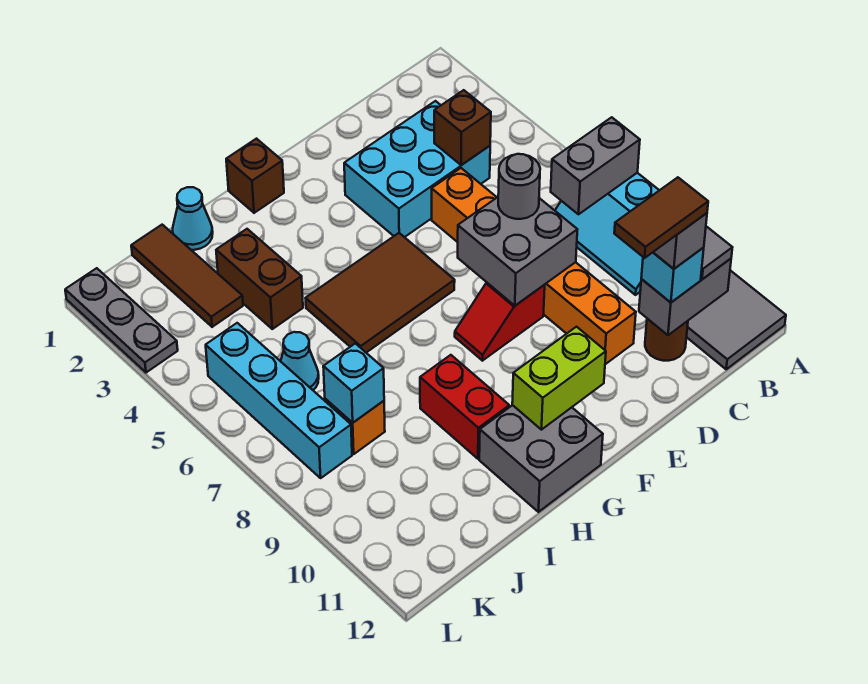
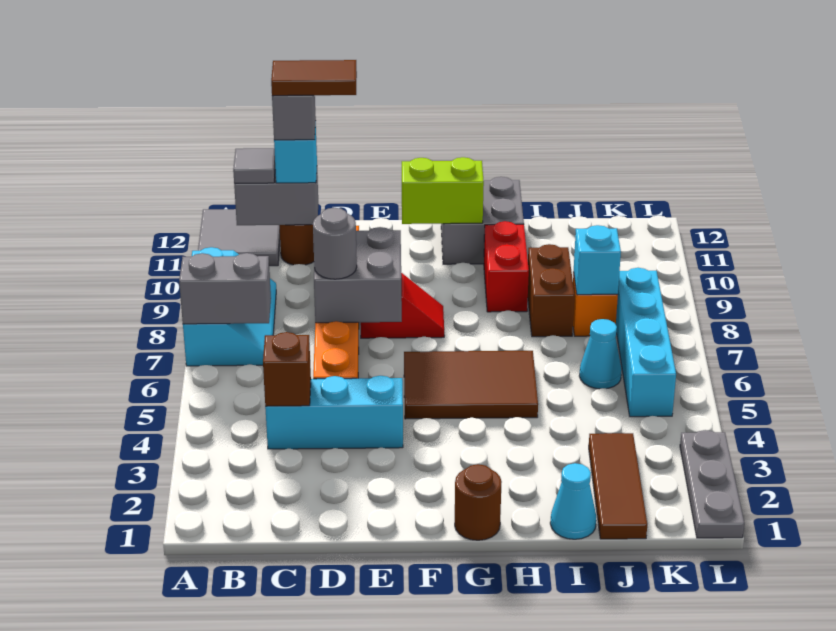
cyan brick C3:E4 level 1 -> cyan brick C4:E4 level 1
brown brick G1 level 1 -> brown round brick G1 level 1
brown brick I3:I4 level 1 -> brown brick I8:I9 level 1

